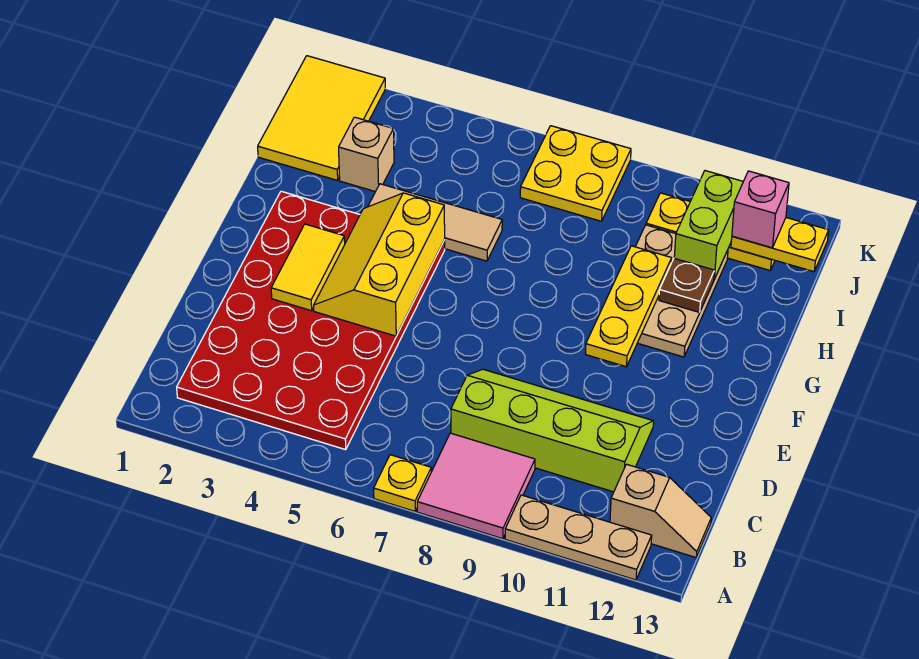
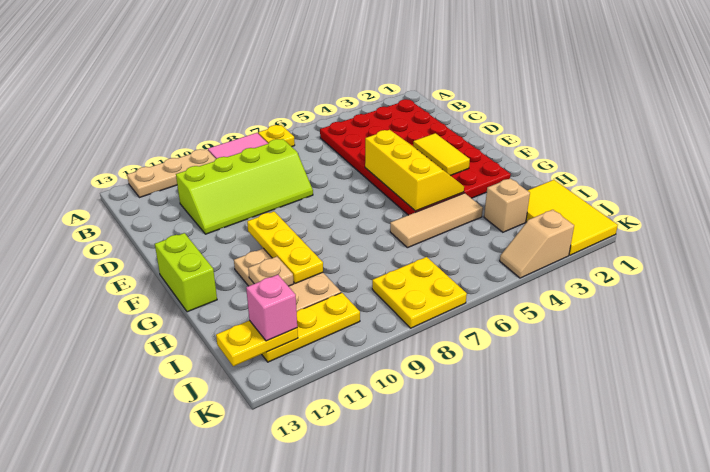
tan slope B12:B13 level 1 top 12 -> tan slope K3:K4 level 1 top 3
brown plate H11 level 2 -> tan plate H11 level 2
lime brick I11:J11 level 2 -> lime brick F13:G13 level 1

